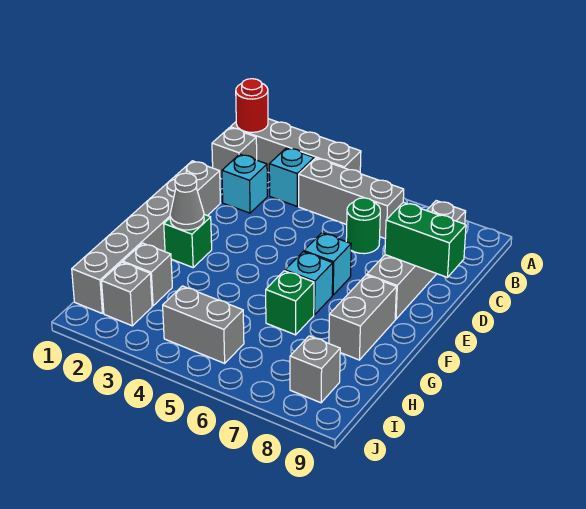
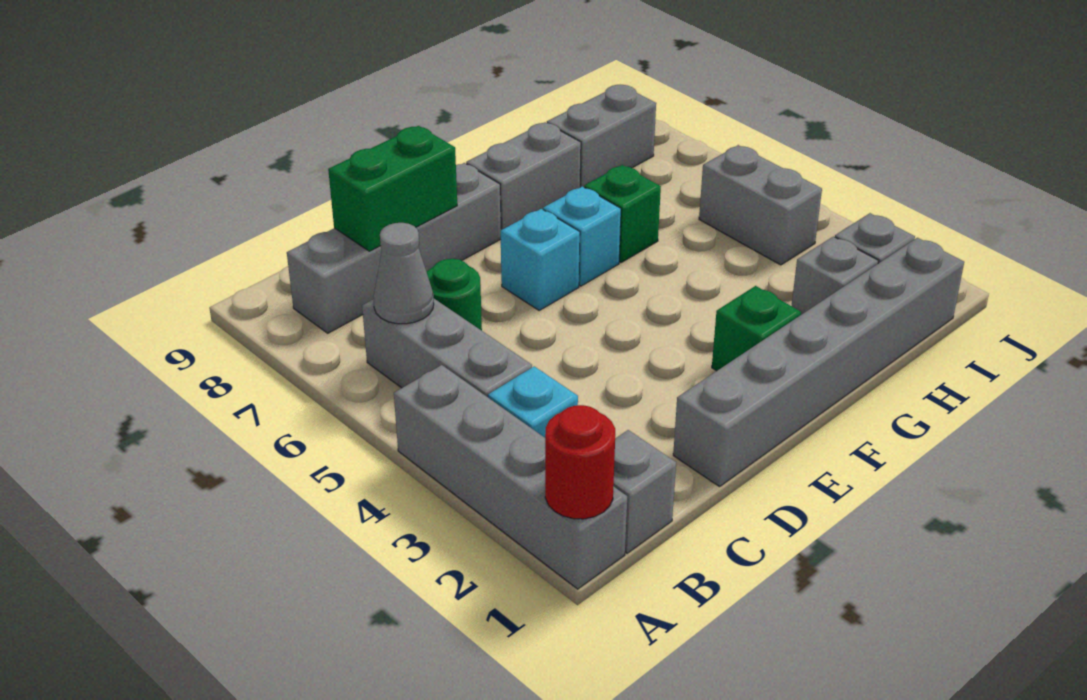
cyan brick C2 level 1 -> none
green brick D8:D9 level 2 -> green brick C8:D8 level 2
grey cone F2 level 2 -> grey cone B6 level 2
grey brick I8 level 1 -> grey brick H8:I8 level 1

